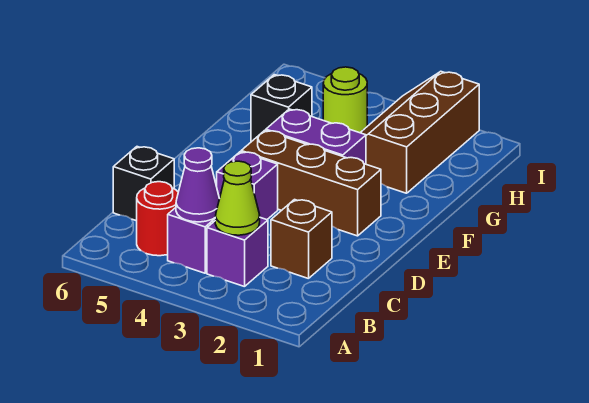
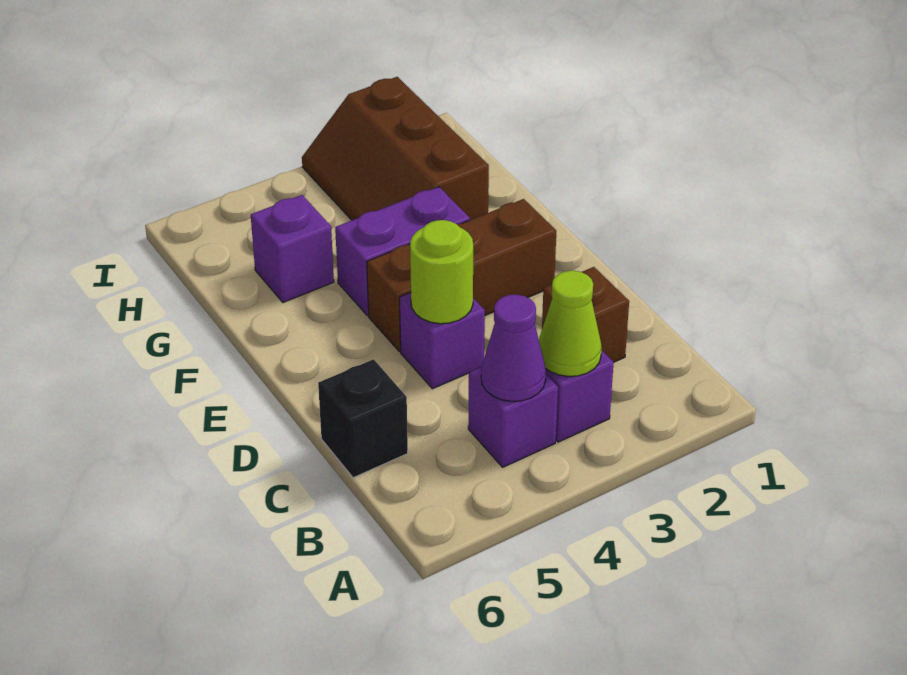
red round brick B5 level 1 -> none
black brick G5 level 1 -> purple brick G5 level 1
lime round brick H4 level 1 -> lime round brick D4 level 2

